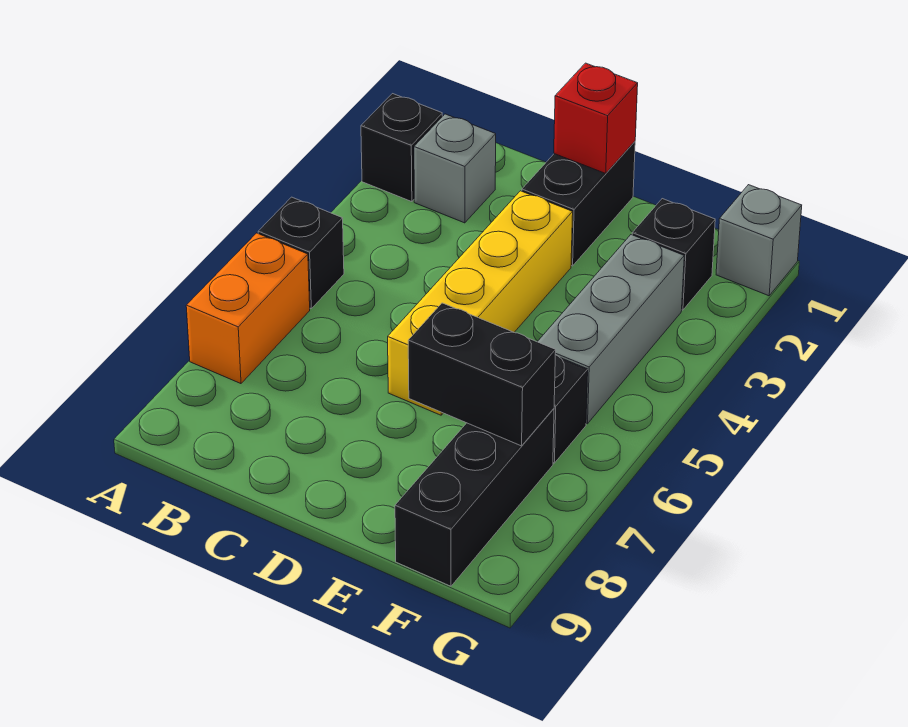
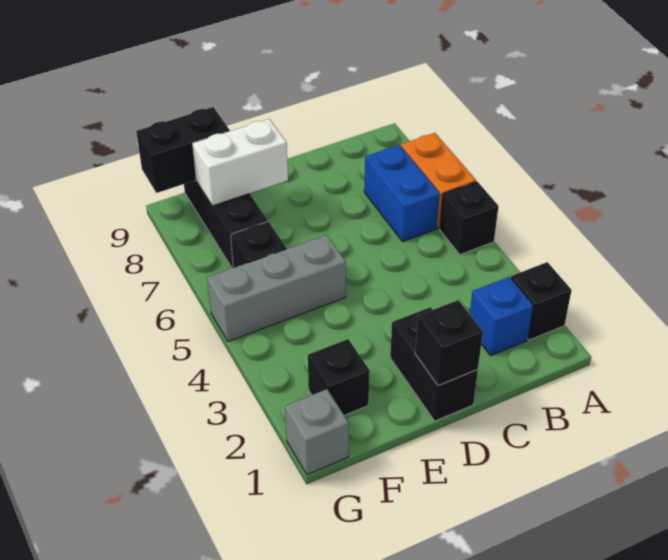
grey brick B2 level 1 -> blue brick B2 level 1
none -> blue brick B6:B7 level 1
red brick D1 level 2 -> black brick D1 level 2
yellow brick D3:D6 level 1 -> none
black brick E7:F7 level 2 -> black brick F9:G9 level 2
none -> white brick E8:F8 level 2
grey brick F3:F5 level 1 -> grey brick E5:G5 level 1

